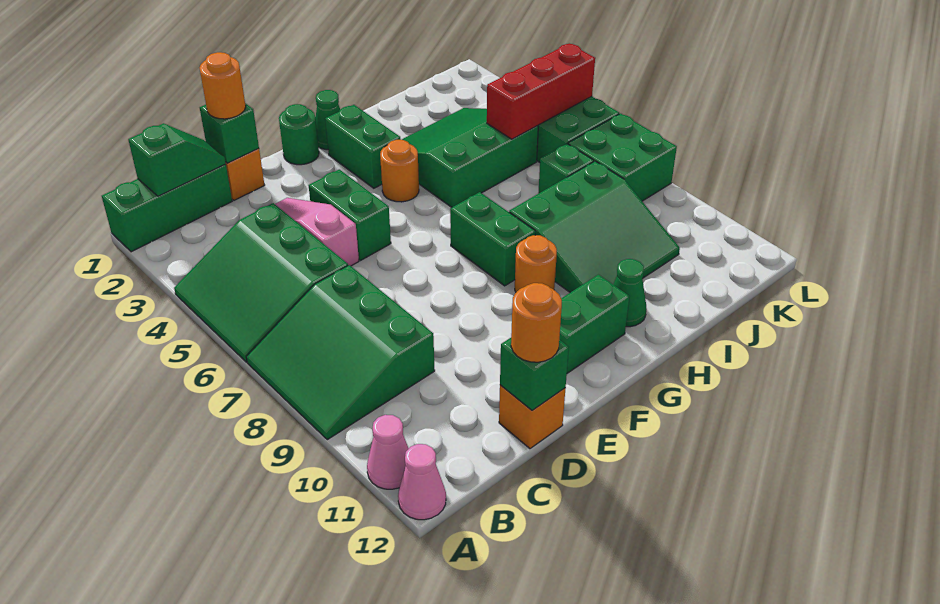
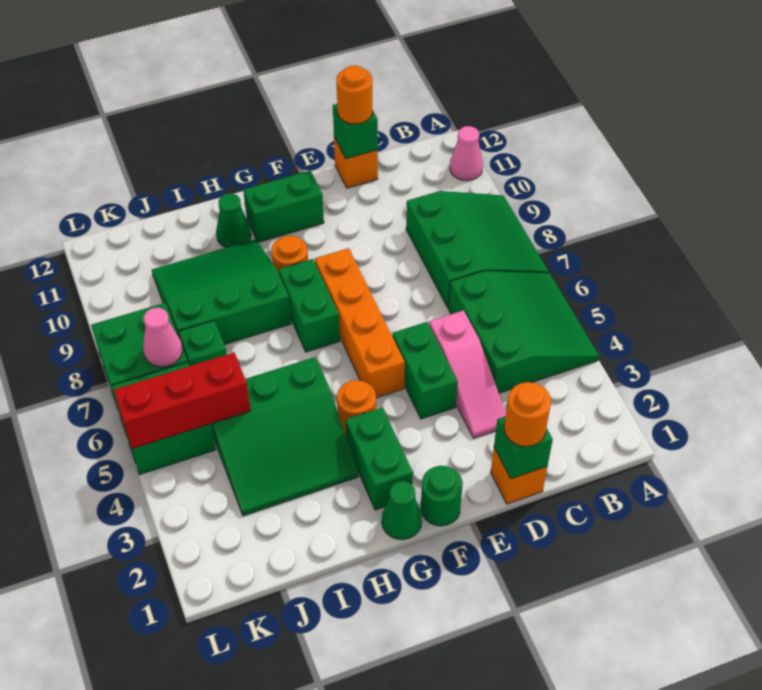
green brick A1:C1 level 1 -> none
pink cone A12 level 1 -> pink cone K7 level 2
green slope B1:C1 level 2 top B -> none
none -> orange brick F5:F8 level 1

